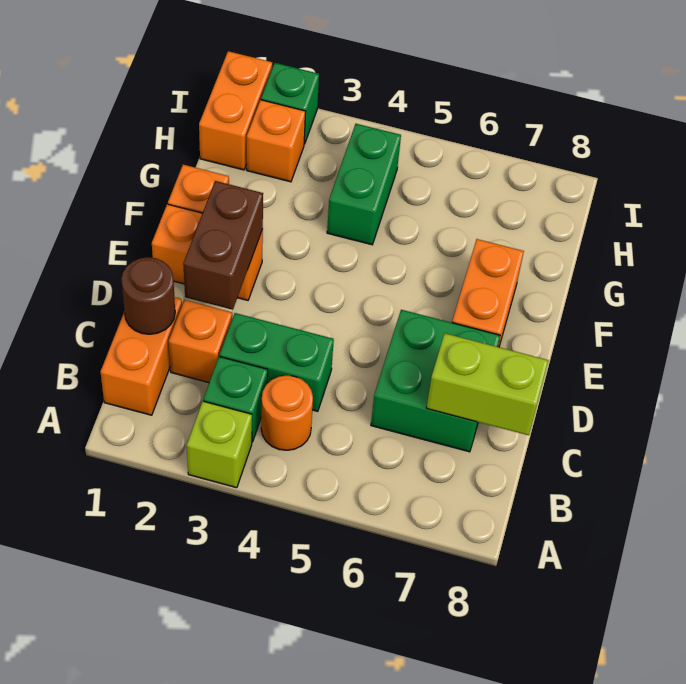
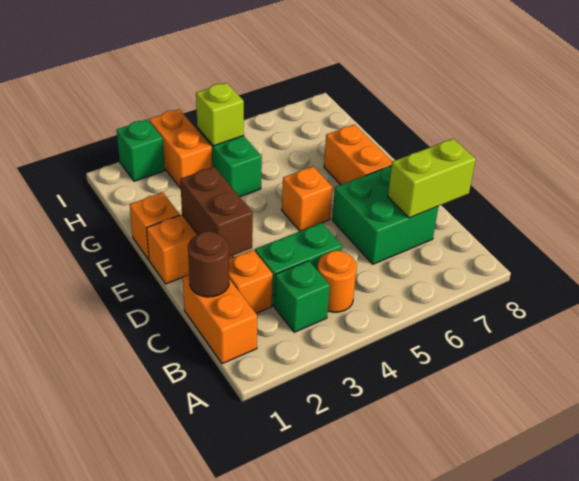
lime brick A3 level 1 -> lime brick H4 level 2
orange brick H1:I1 level 1 -> orange brick H3:I3 level 1
orange brick H2 level 1 -> orange brick E5 level 1

